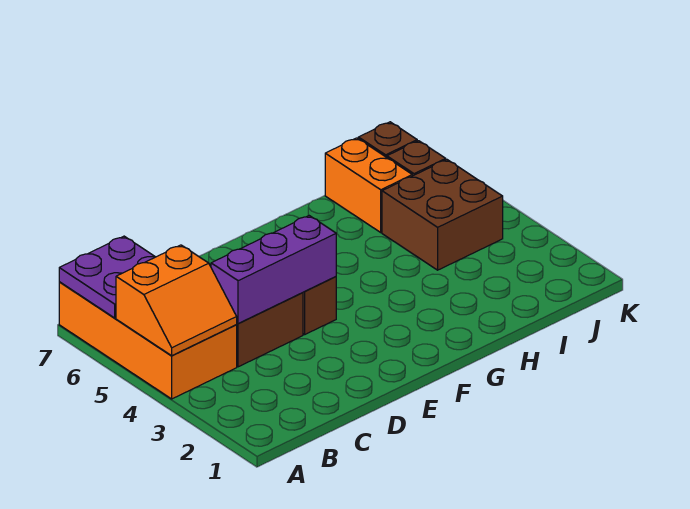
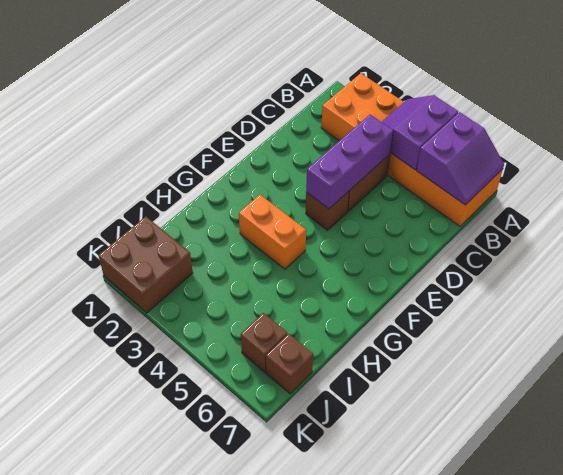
orange brick A4:B7 level 1 -> orange brick A2:B7 level 1
orange slope A4:B5 level 2 top 5 -> purple slope A4:B5 level 2 top 5
purple plate A6:B7 level 2 -> purple slope A6:B7 level 2 top 6
brown brick I4:J5 level 1 -> brown brick J1:K2 level 1
orange brick I6:I7 level 1 -> orange brick G3:G4 level 1

